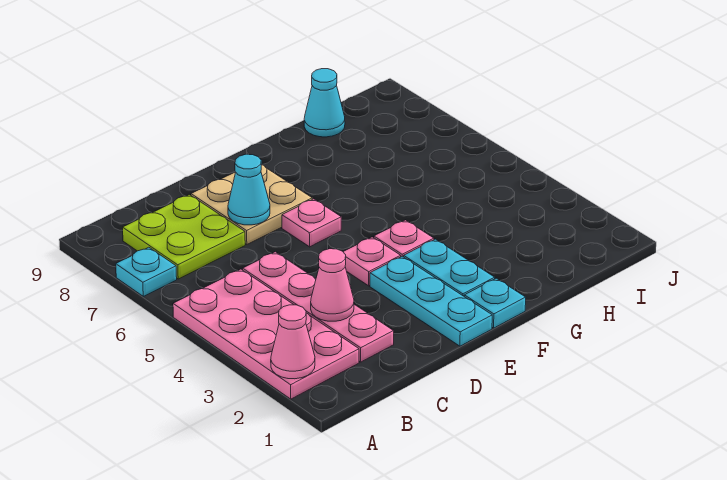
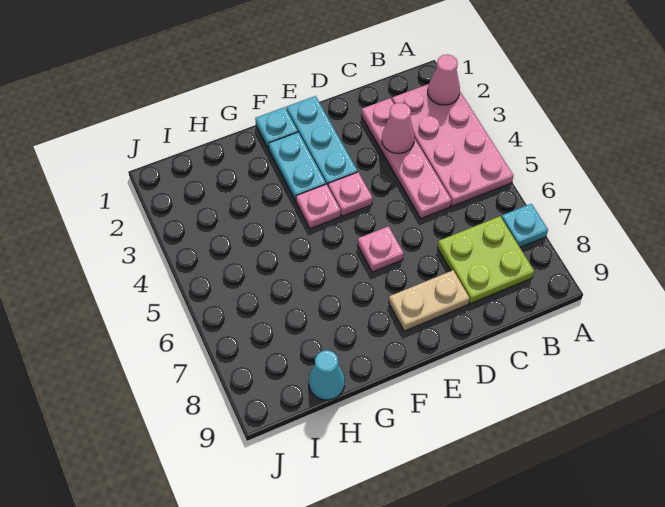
tan plate D7:E8 level 1 -> tan plate D8:E8 level 1
cyan cone D7 level 2 -> none

